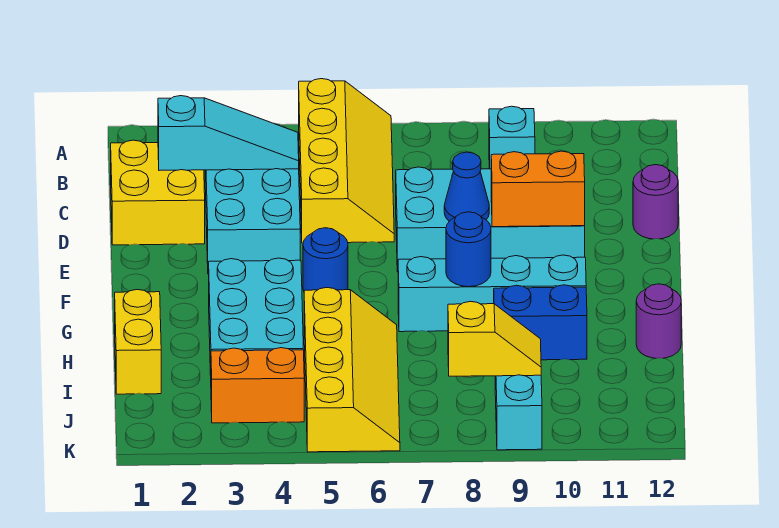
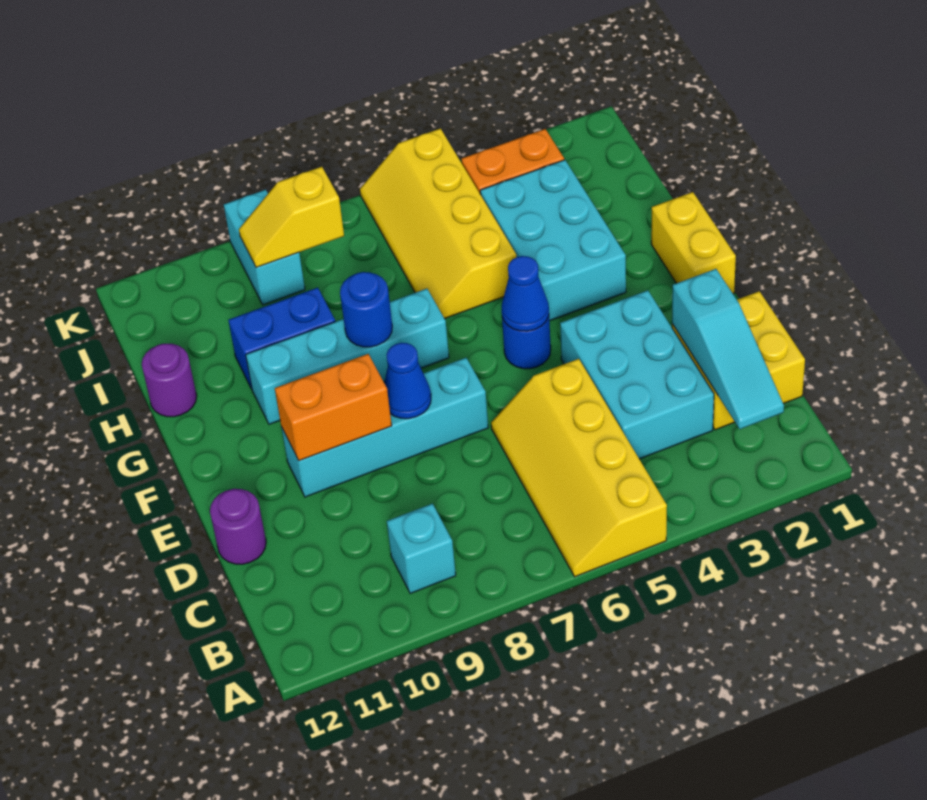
cyan slope C2:C4 level 2 top 2 -> cyan slope B2:D2 level 2 top D
cyan brick D7:E10 level 1 -> cyan brick E7:E10 level 1
none -> blue cone F5 level 2
yellow brick H1:I1 level 1 -> yellow brick F1:G1 level 1

